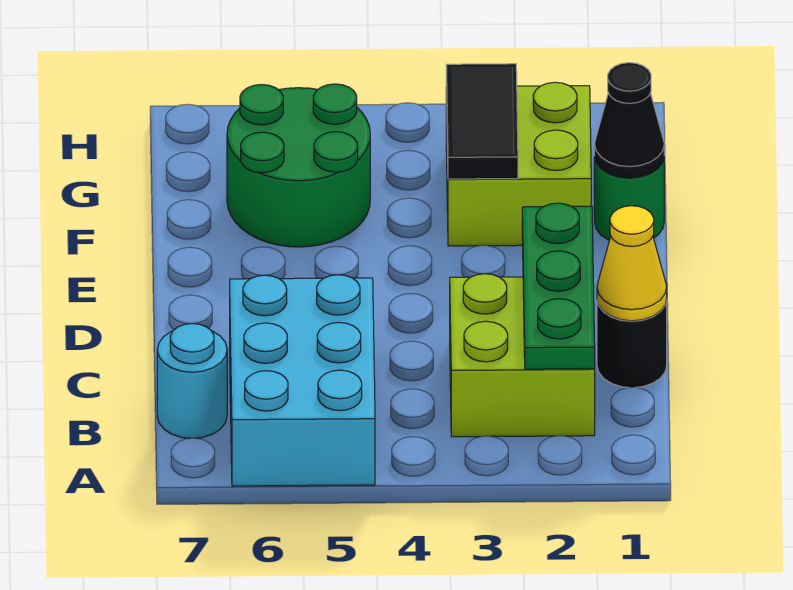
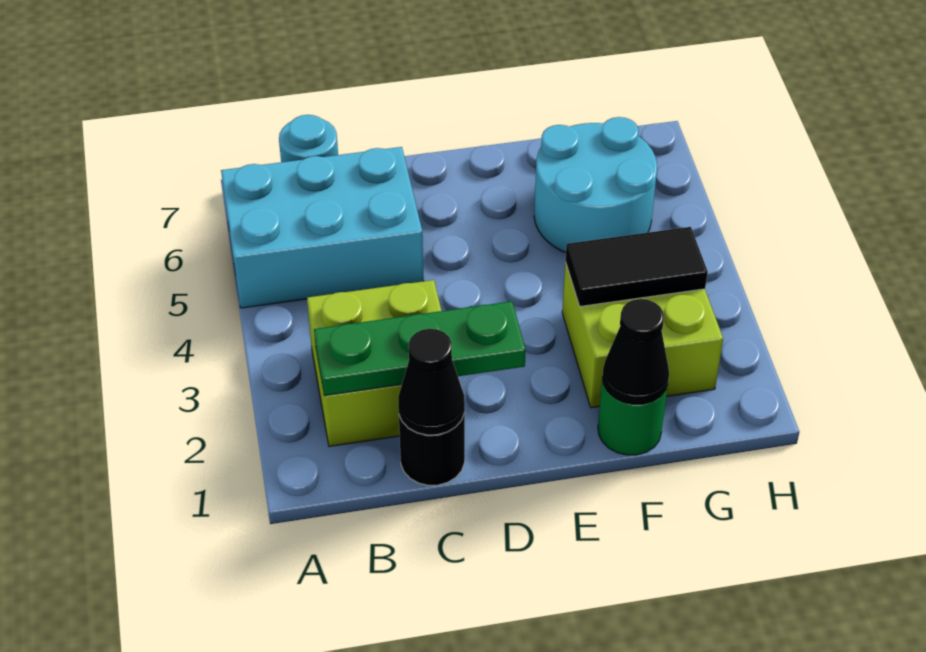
yellow cone C1 level 2 -> black cone C1 level 2
green round brick F5:G6 level 1 -> cyan round brick F5:G6 level 1

